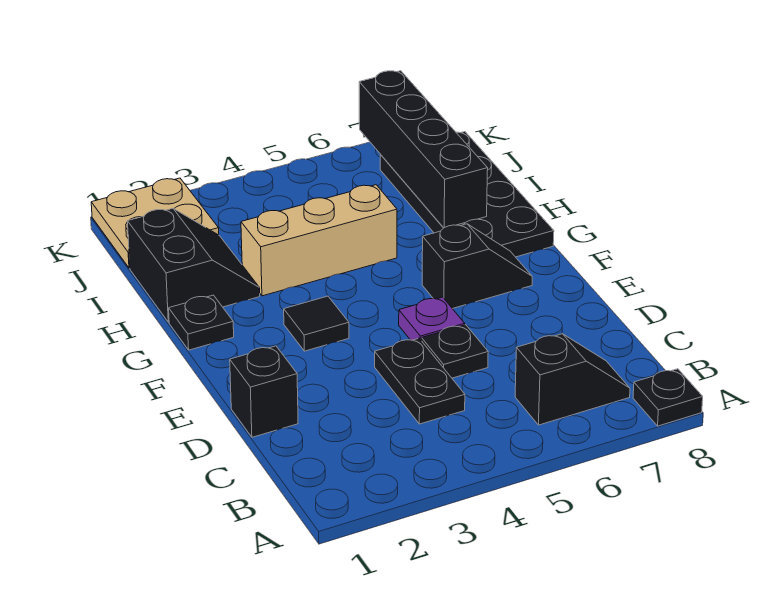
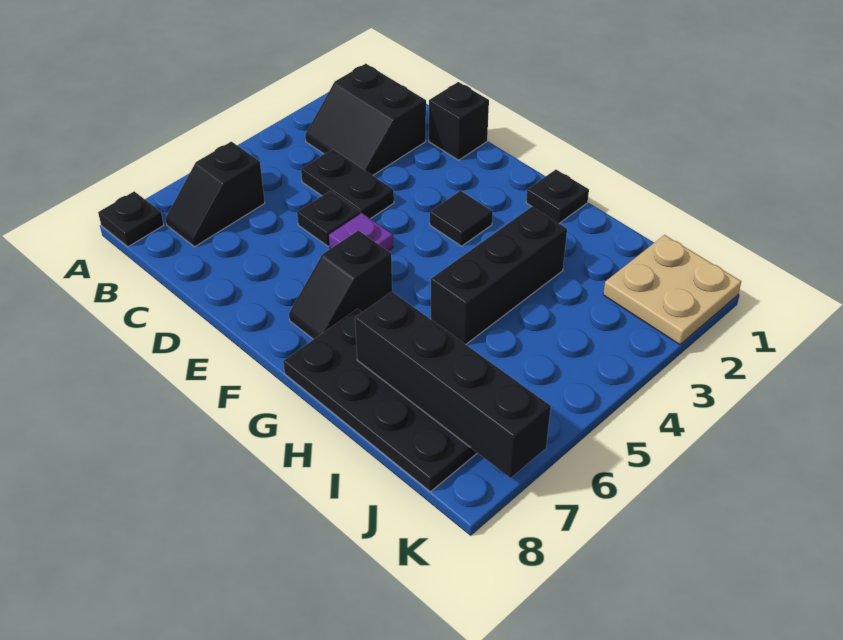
black slope H1:I2 level 1 top 1 -> black slope B2:C3 level 1 top 2
tan brick H3:H5 level 1 -> black brick H3:H5 level 1

